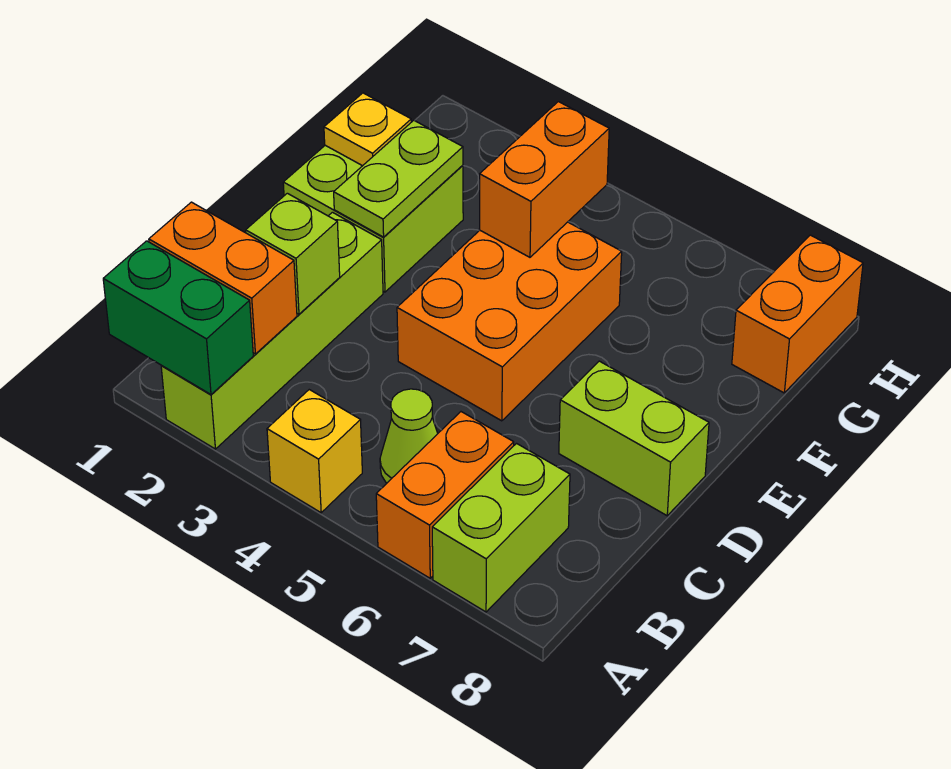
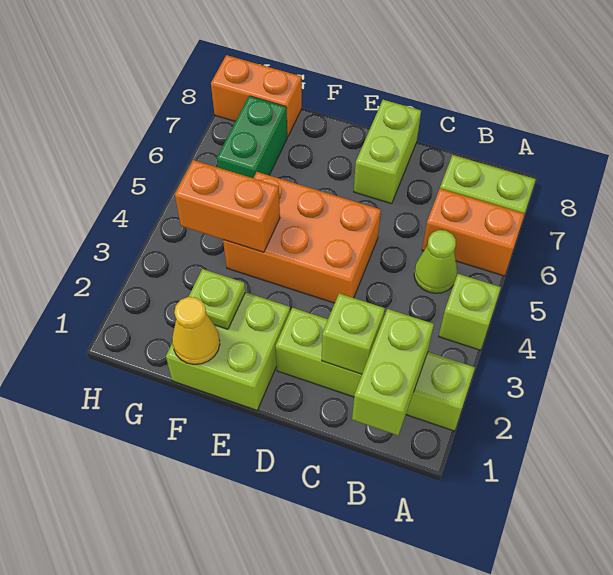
green brick A1:A2 level 2 -> green brick G6:G7 level 1
yellow brick A4 level 1 -> lime brick A4 level 1
orange brick B1:B2 level 2 -> lime brick B1:B2 level 2
lime plate E2:F2 level 2 -> lime plate F2 level 2
yellow plate F1 level 2 -> yellow cone F1 level 2

